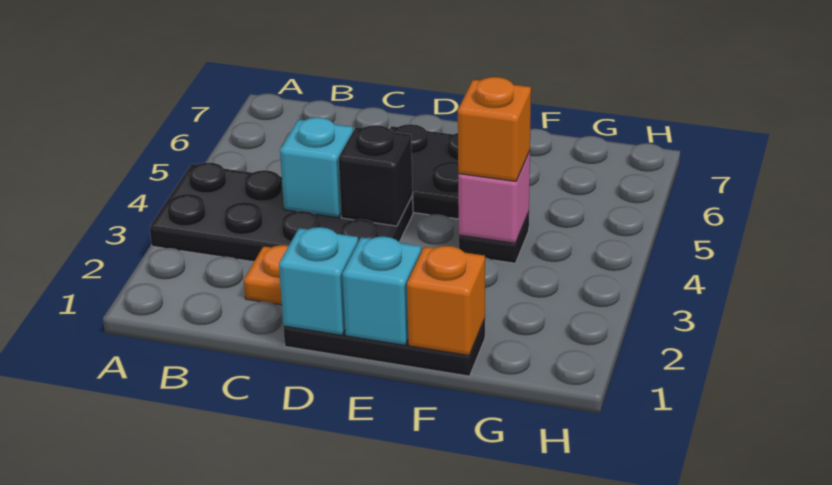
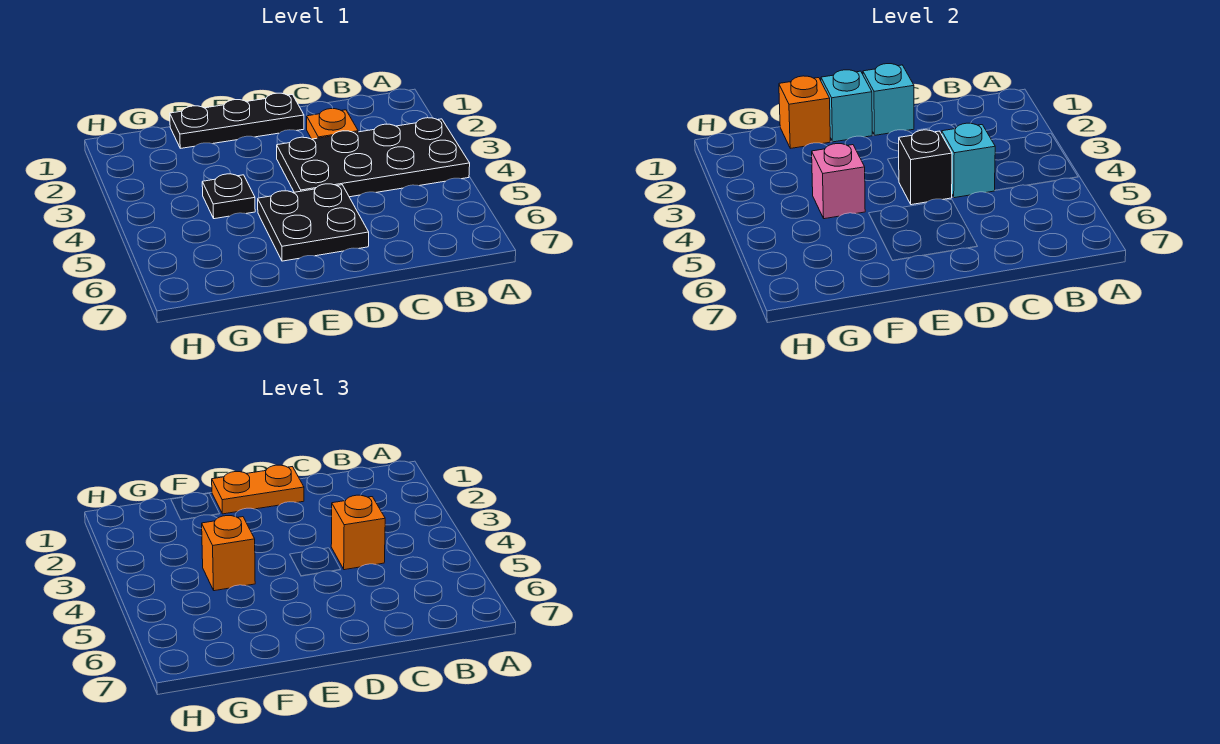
none -> orange brick C4 level 3
none -> orange plate D1:E1 level 3

